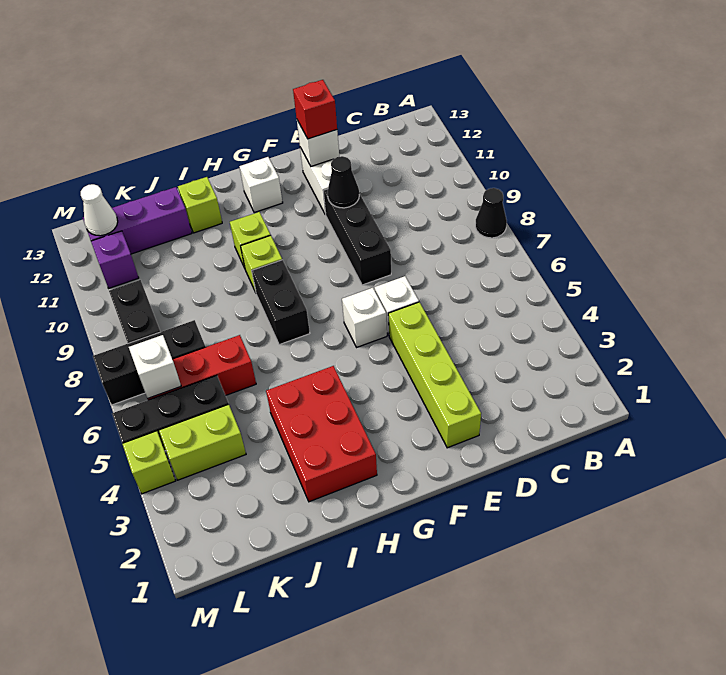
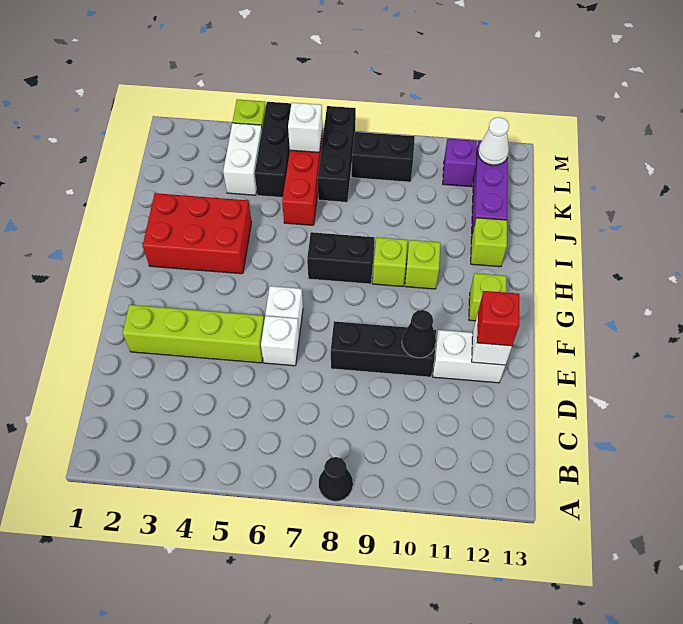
white brick G12 level 1 -> lime brick G12 level 1
lime brick K4:L4 level 1 -> white brick K4:L4 level 1

